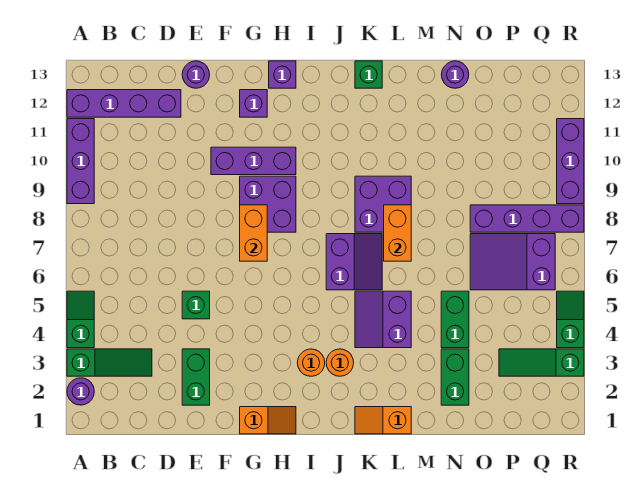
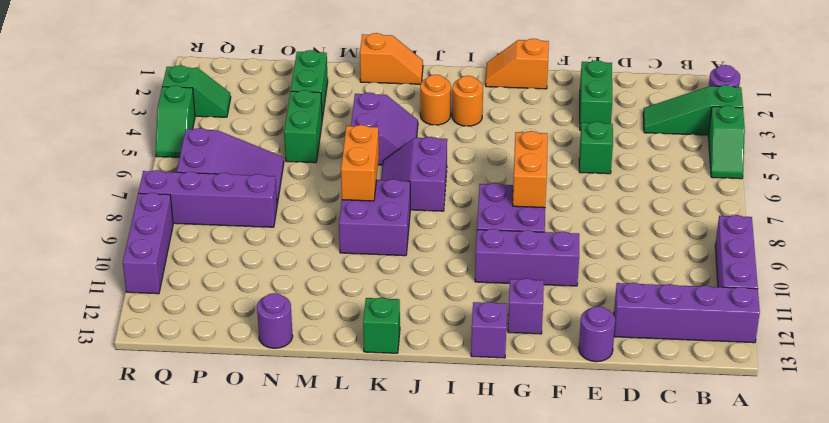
green slope P3:R3 level 1 top R -> green slope Q3:R3 level 1 top R

